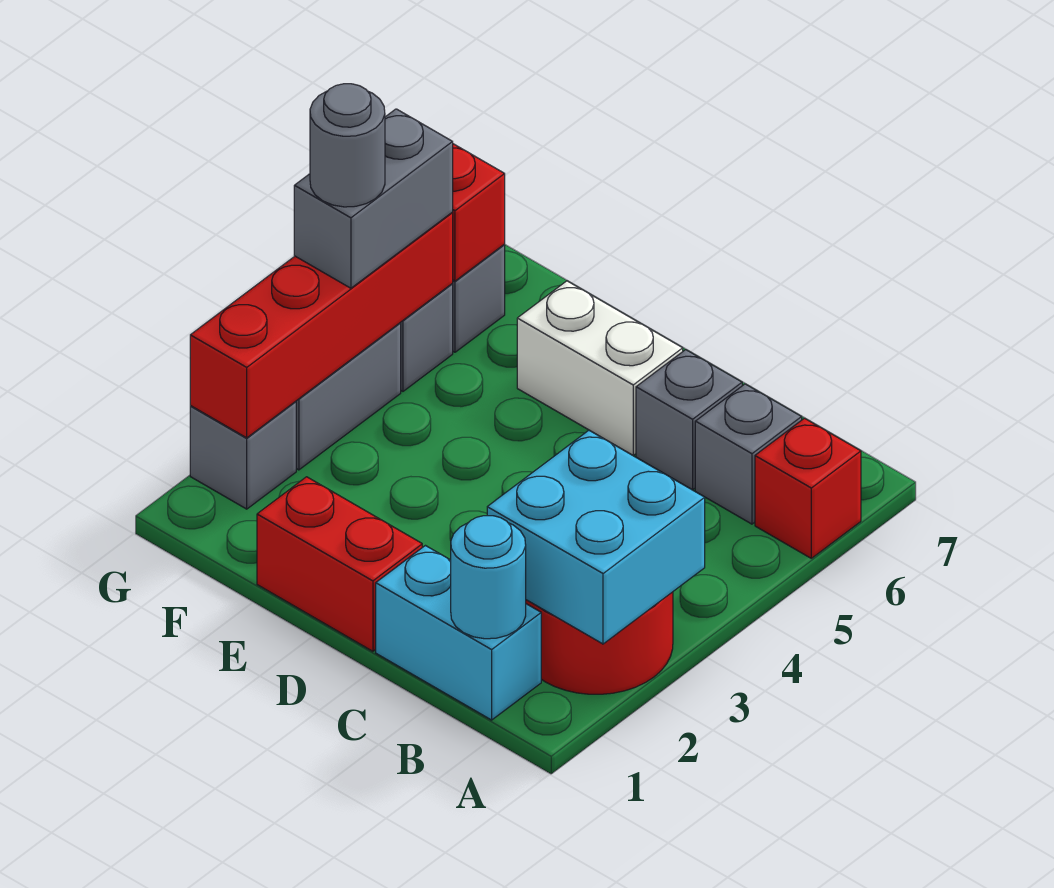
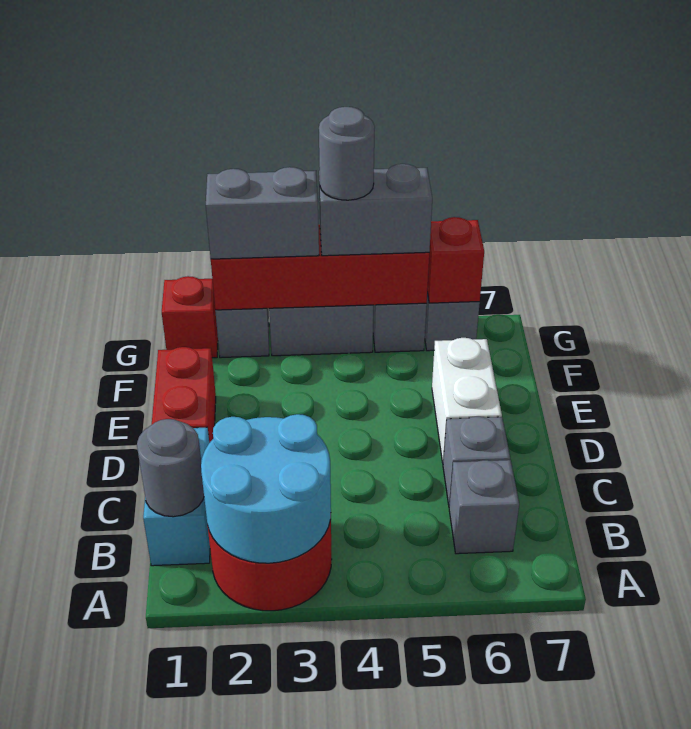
cyan brick A2:B3 level 2 -> cyan round brick A2:B3 level 2
red brick A6 level 1 -> red brick G1 level 1
cyan round brick B1 level 2 -> grey round brick B1 level 2
none -> grey brick G2:G3 level 3

